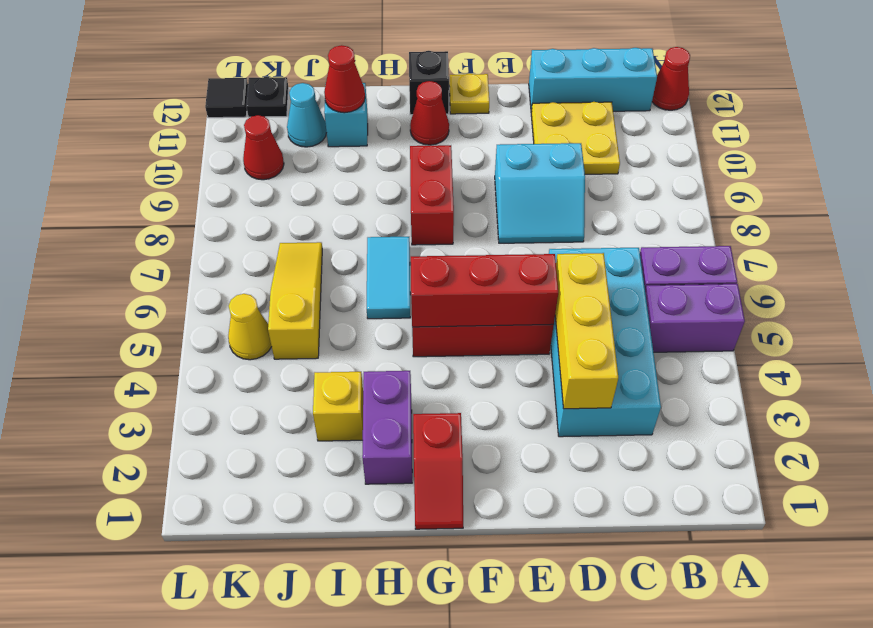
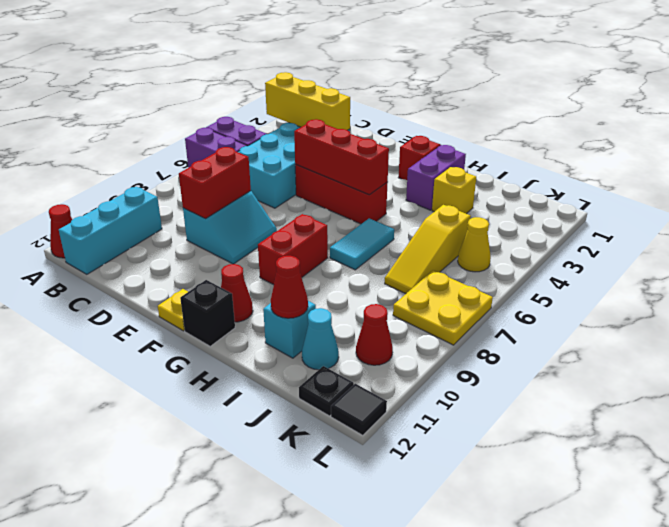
cyan brick B12:D12 level 1 -> cyan brick B10:B12 level 1
yellow plate C10:D11 level 1 -> yellow plate K7:L8 level 1
yellow brick D3:D5 level 2 -> yellow brick B3:D3 level 2
cyan slope D8:E9 level 1 top 9 -> cyan slope D8:E9 level 1 top D
none -> red brick D8:D9 level 2

